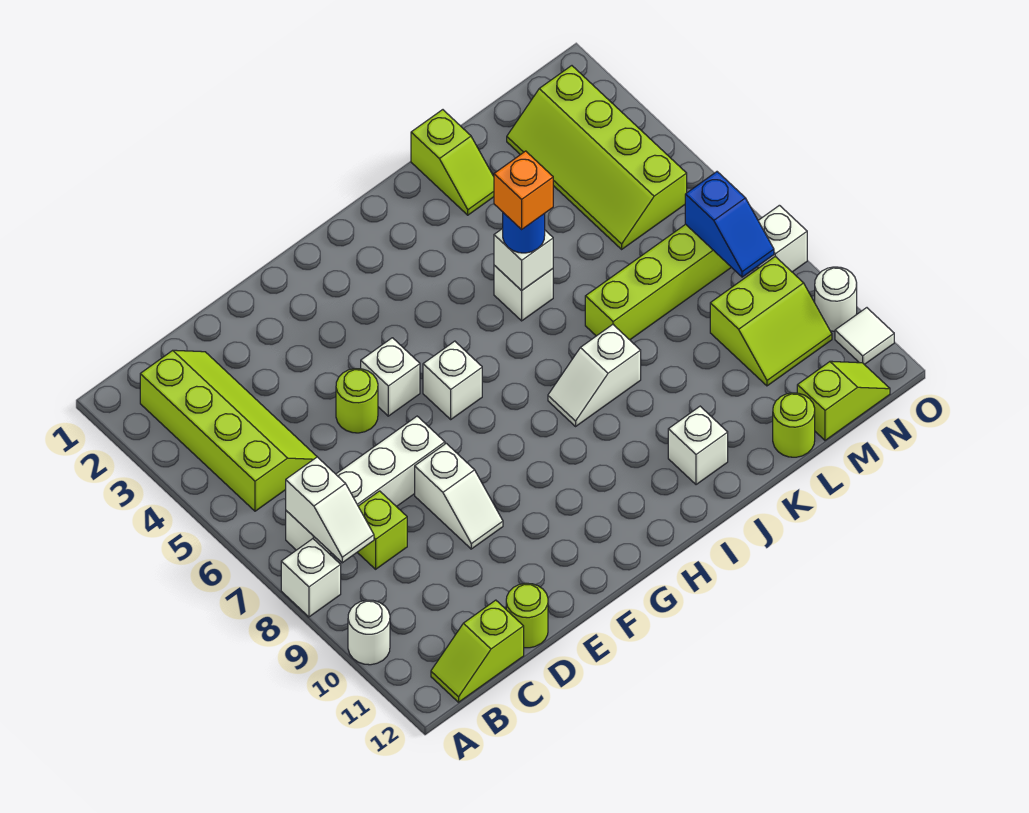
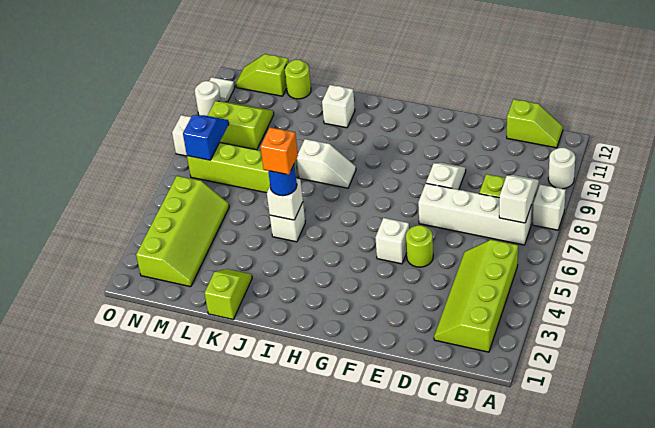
lime round brick D12 level 1 -> none
white brick G6 level 1 -> none

